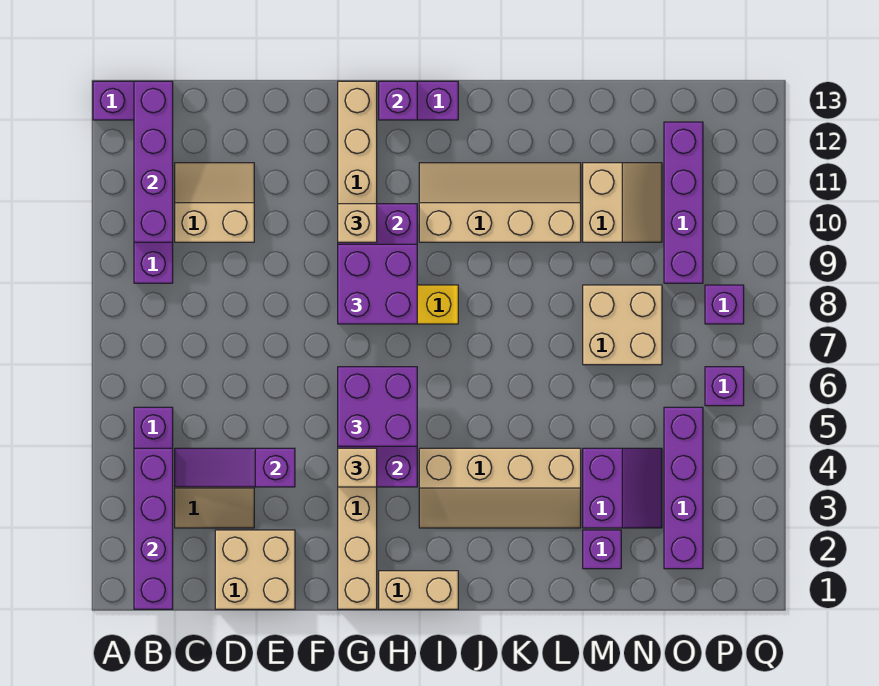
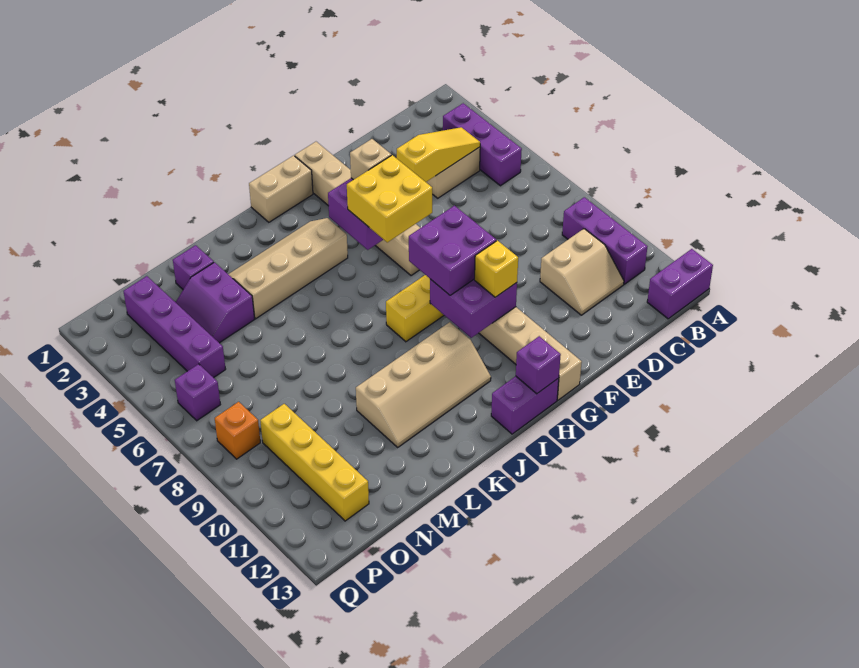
purple brick B1:B4 level 2 -> none
purple brick B10:B13 level 2 -> none
purple slope C4:E4 level 2 top E -> yellow slope C4:E4 level 2 top E
tan brick D1:E2 level 1 -> none
purple brick G5:H6 level 3 -> yellow brick G5:H6 level 3
tan brick G10 level 3 -> yellow brick G10 level 3
tan brick M7:N8 level 1 -> none
tan slope M10:N11 level 1 top M -> none
purple brick O9:O12 level 1 -> yellow brick O9:O12 level 1
purple brick P8 level 1 -> orange brick P8 level 1

